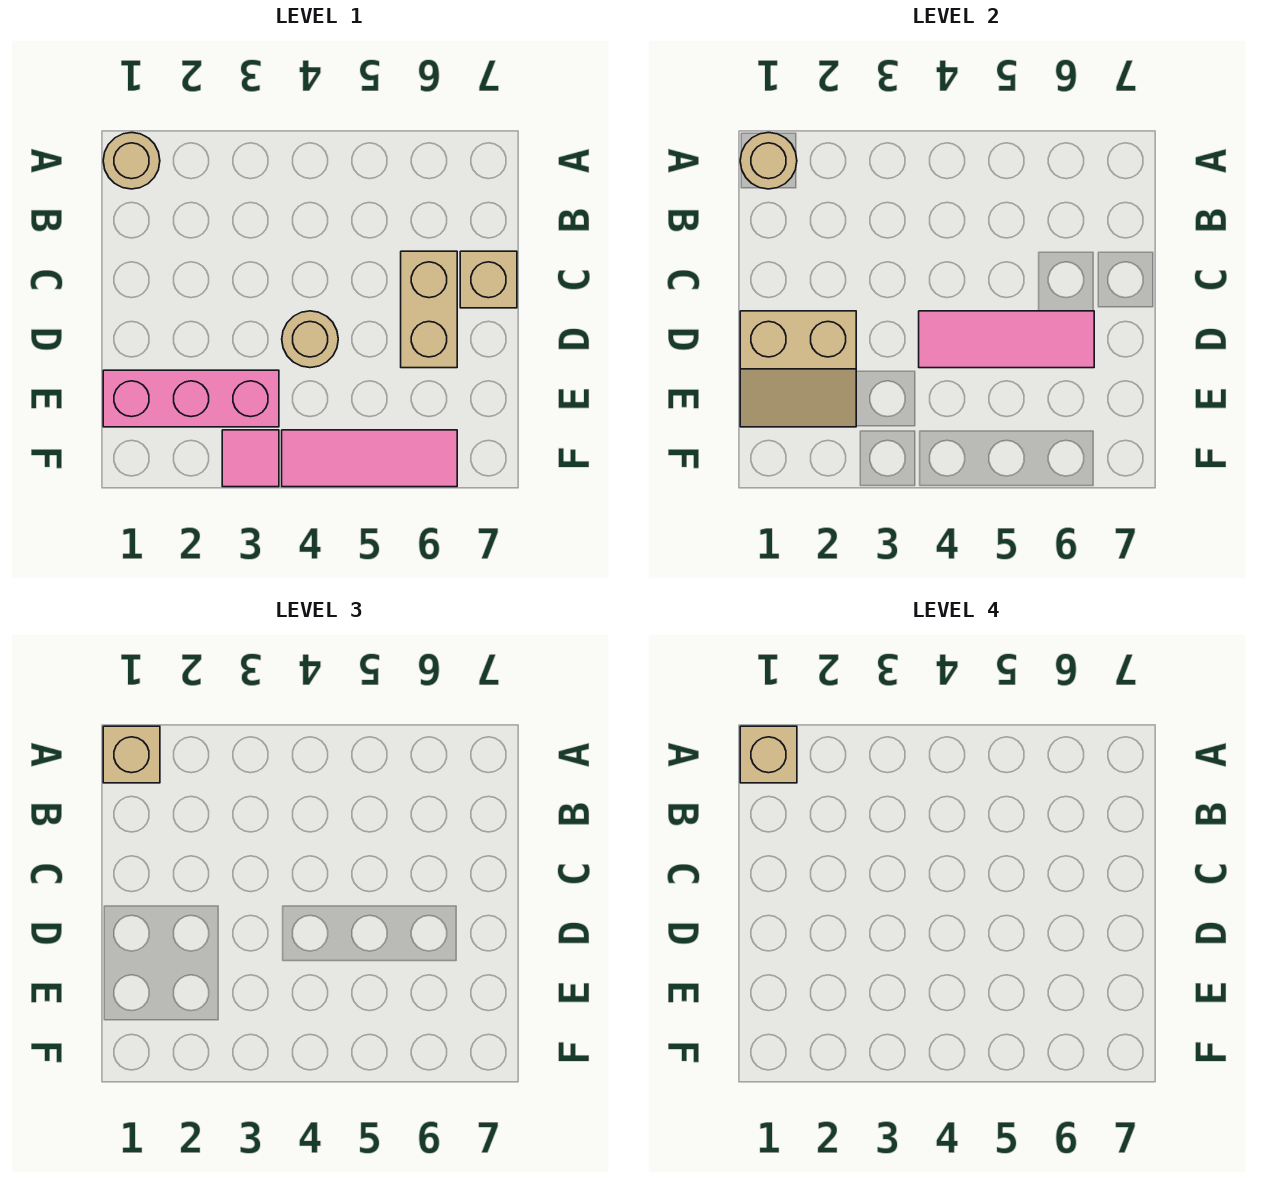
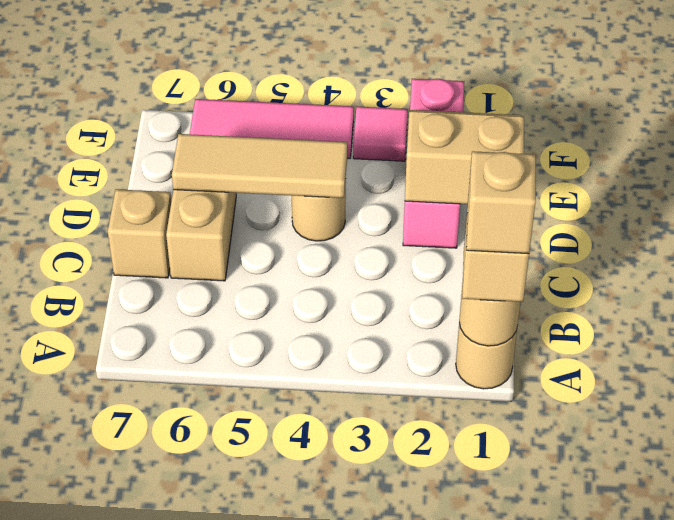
pink tile D4:D6 level 2 -> tan tile D4:D6 level 2
pink brick E1:E3 level 1 -> pink brick D2:F2 level 1

